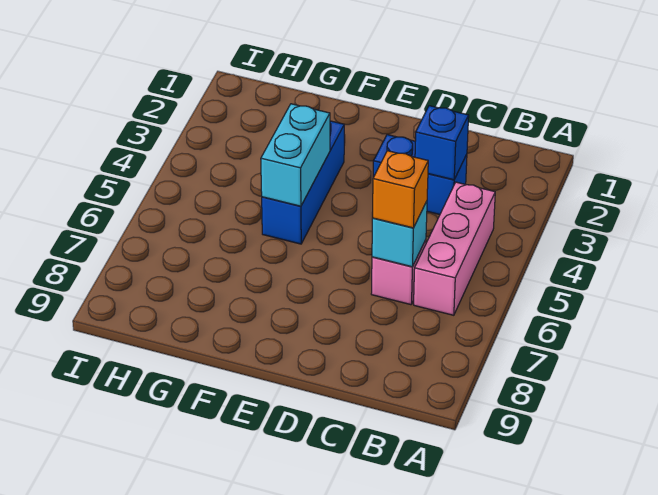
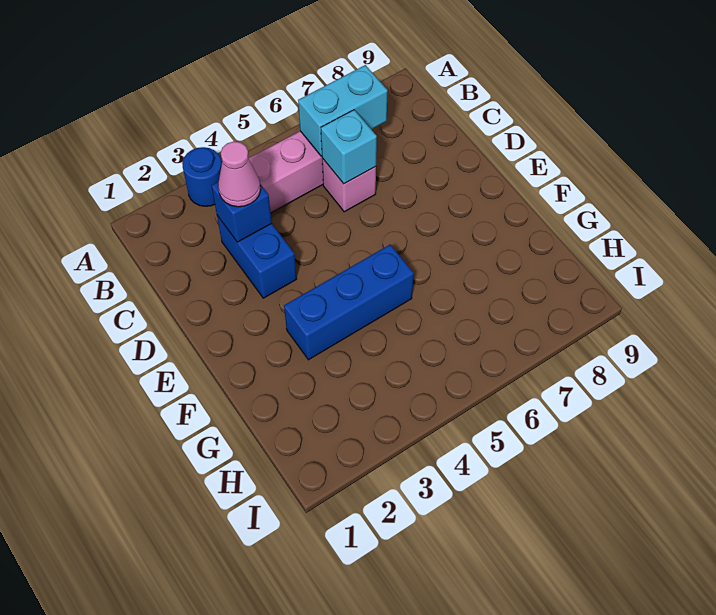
none -> blue round brick A3 level 1
none -> pink cone C3 level 3
orange brick C6 level 3 -> none
cyan brick F4:F5 level 2 -> cyan brick B6:B7 level 2

